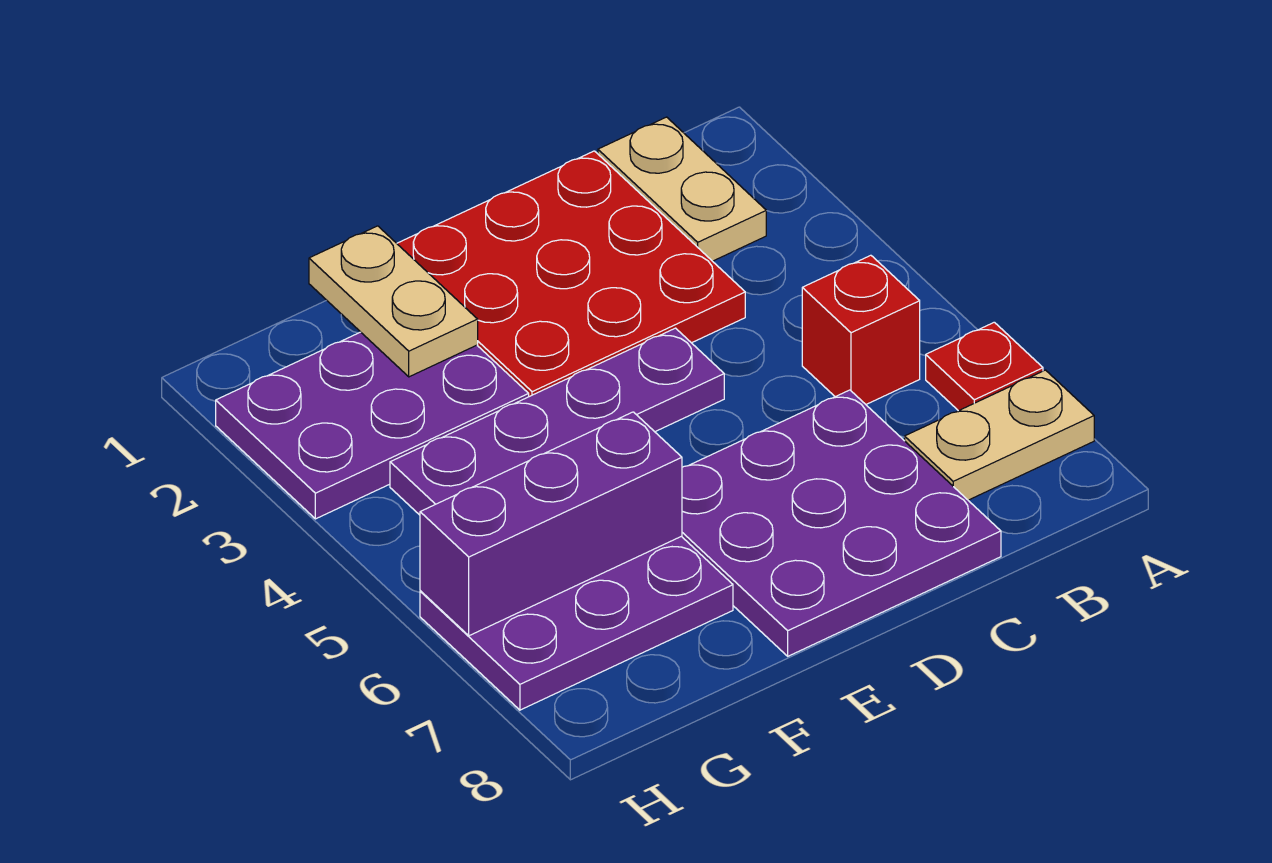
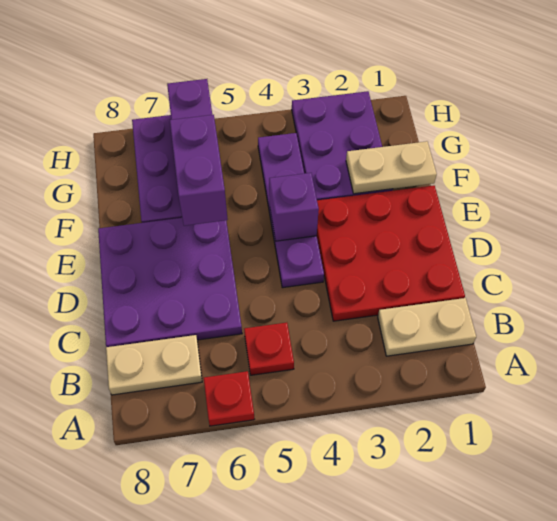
tan plate A7:B7 level 1 -> tan plate B7:B8 level 1
red brick B5 level 1 -> red plate B5 level 1
none -> purple brick E4 level 2
none -> purple brick E6:F6 level 3

